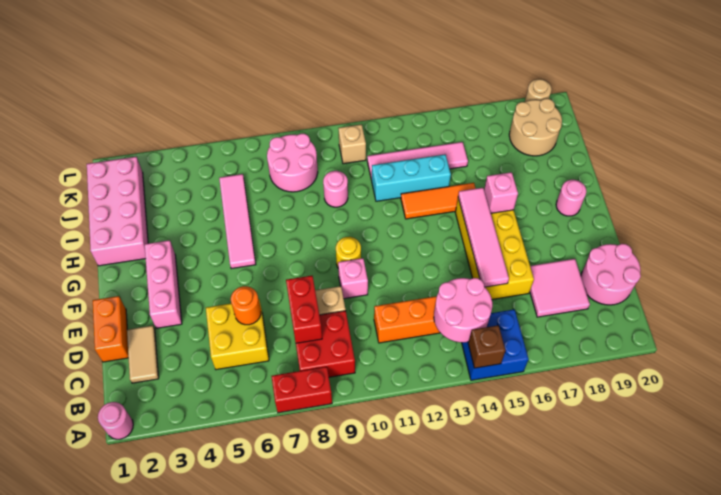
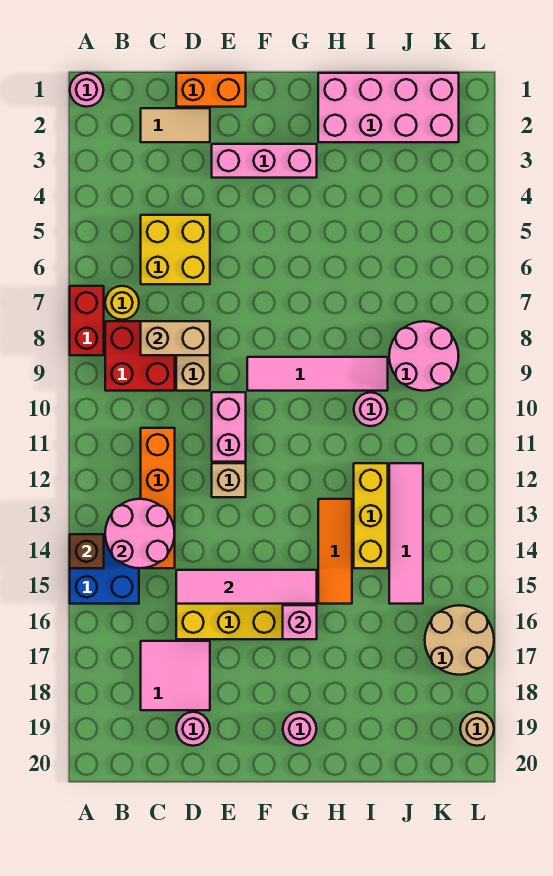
red brick C8:D8 level 2 -> tan brick C8:D8 level 2
pink round brick C19:D20 level 1 -> pink round brick D19 level 1
orange round brick D6 level 2 -> none
pink brick E10 level 1 -> pink brick E10:E11 level 1
yellow round brick F10 level 1 -> yellow round brick B7 level 1
pink tile G6:J6 level 1 -> pink tile F9:I9 level 1
cyan brick I12:I14 level 1 -> yellow brick I12:I14 level 1
tan round brick J18:K19 level 1 -> tan round brick K16:L17 level 1
tan brick K11 level 1 -> tan brick E12 level 1

